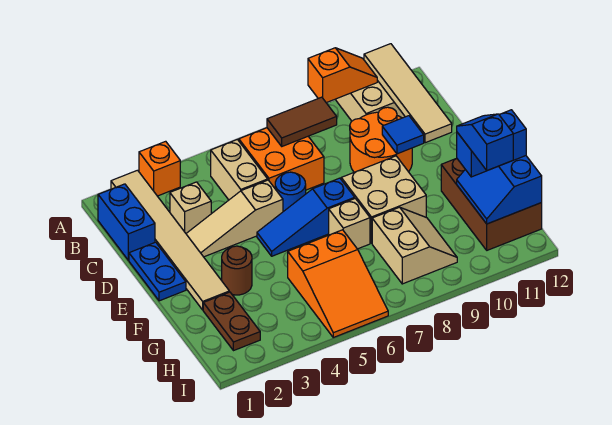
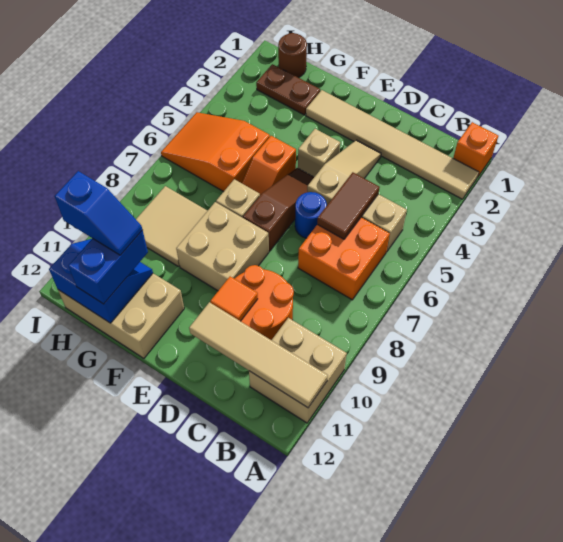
orange brick A3 level 1 -> orange brick A1 level 1
orange slope A9:A10 level 2 top 9 -> orange slope F5:F6 level 1 top 5
blue brick B1:C1 level 1 -> none
brown tile B7:B8 level 2 -> brown tile C5:C6 level 2
tan brick C3 level 1 -> tan brick E4 level 1
blue plate D1:E1 level 1 -> none
blue tile D10 level 2 -> orange tile D10 level 2
blue slope E5:E7 level 1 top 7 -> brown slope E5:E7 level 1 top 7
brown round brick F3 level 1 -> brown round brick H1 level 1
brown brick F11:H12 level 1 -> tan brick F11:H12 level 1
tan slope G8:H9 level 1 top 8 -> tan tile G8:H9 level 1

